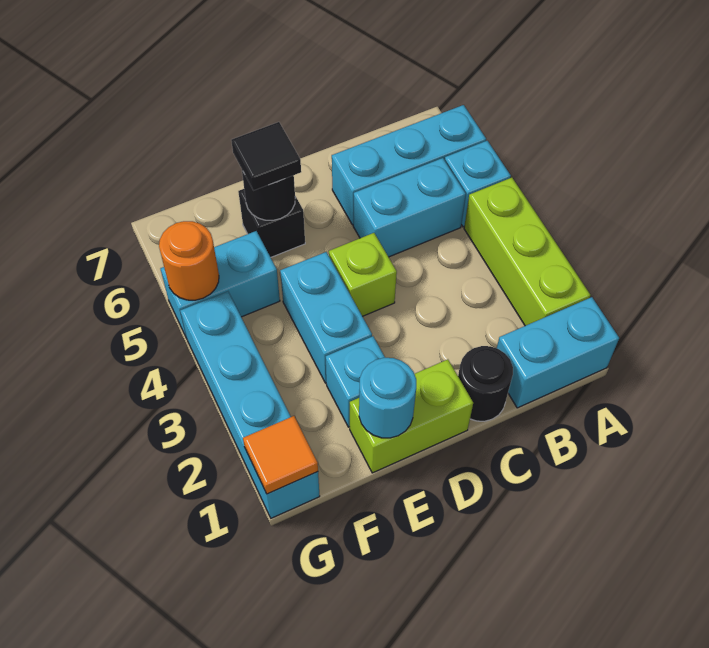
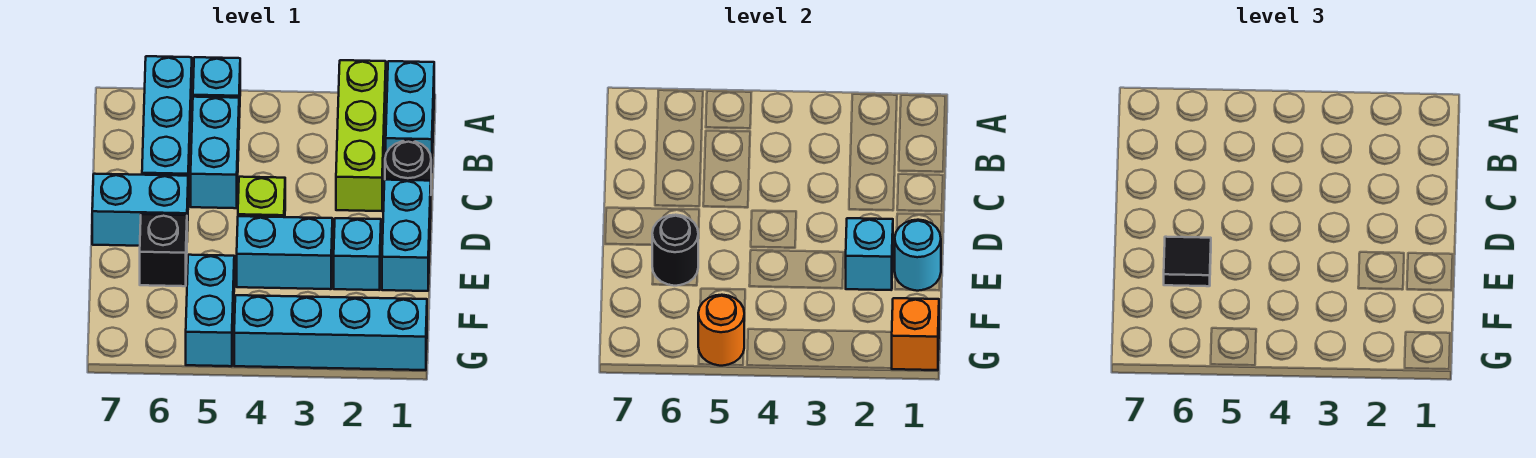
lime brick A2:A4 level 1 -> lime brick A2:C2 level 1
lime brick D1:E1 level 1 -> cyan brick D1:E1 level 1
none -> cyan brick D6:D7 level 1
none -> cyan brick E2 level 2
orange tile G1 level 2 -> orange brick G1 level 2

